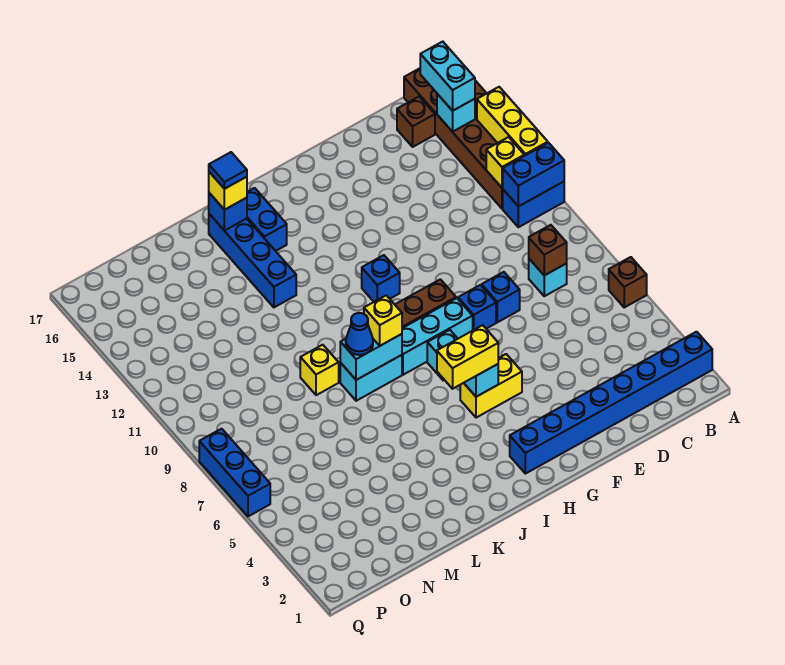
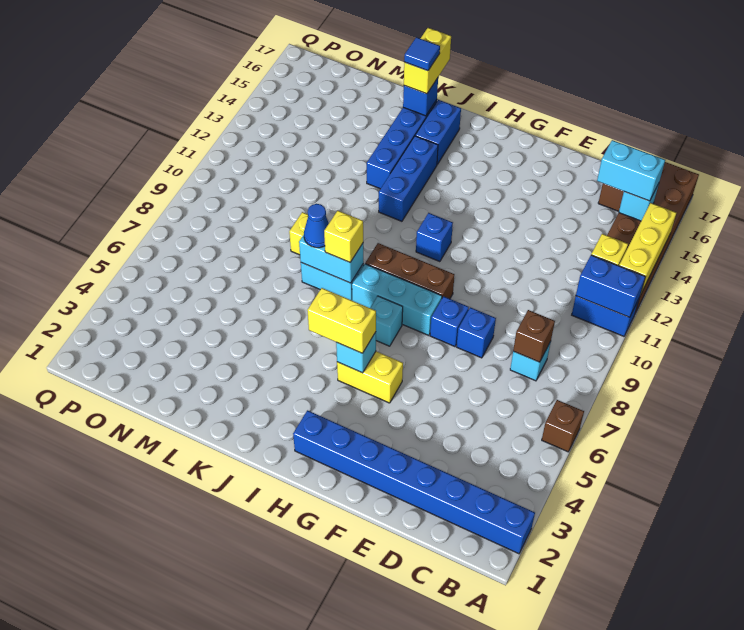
cyan brick B15:B16 level 3 -> cyan brick B15:C15 level 3
yellow brick K16 level 3 -> yellow brick K16:K17 level 3
blue brick Q6:Q8 level 1 -> blue brick J12:J14 level 1

